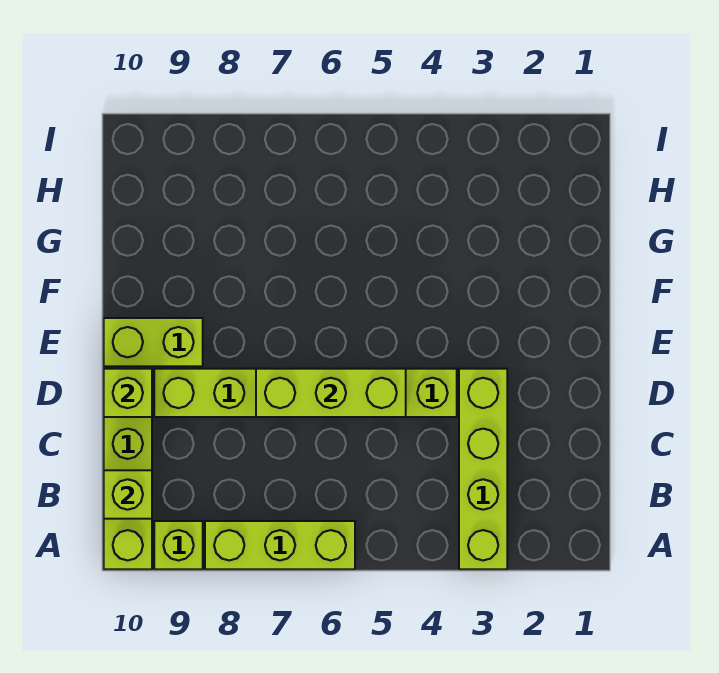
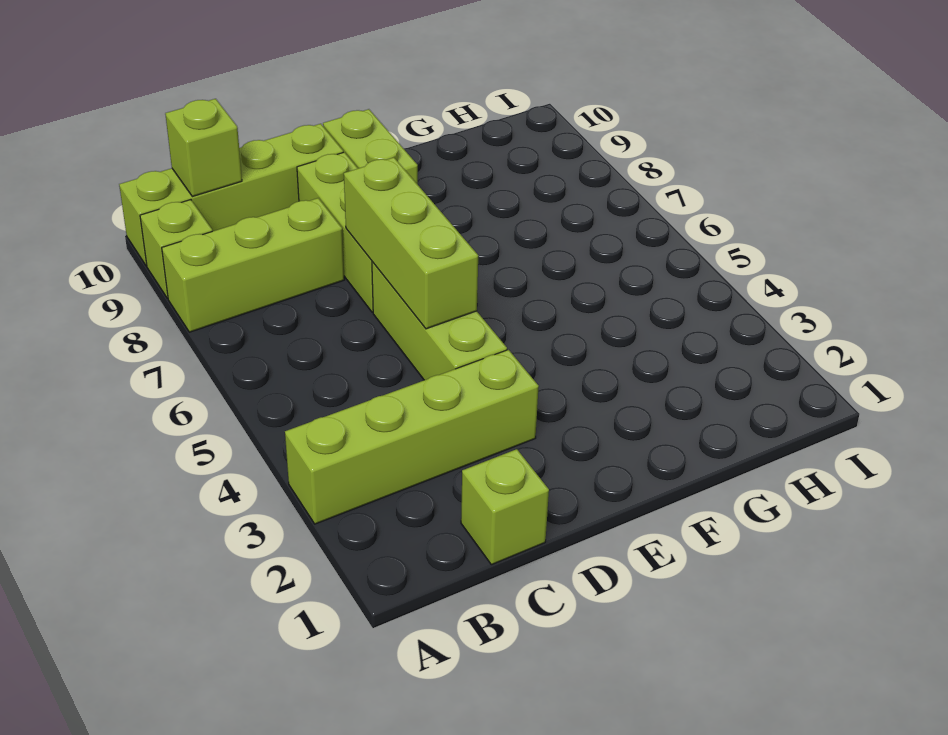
lime brick A6:A8 level 1 -> lime brick A8:C8 level 1
lime brick D10 level 2 -> lime brick C1 level 1

